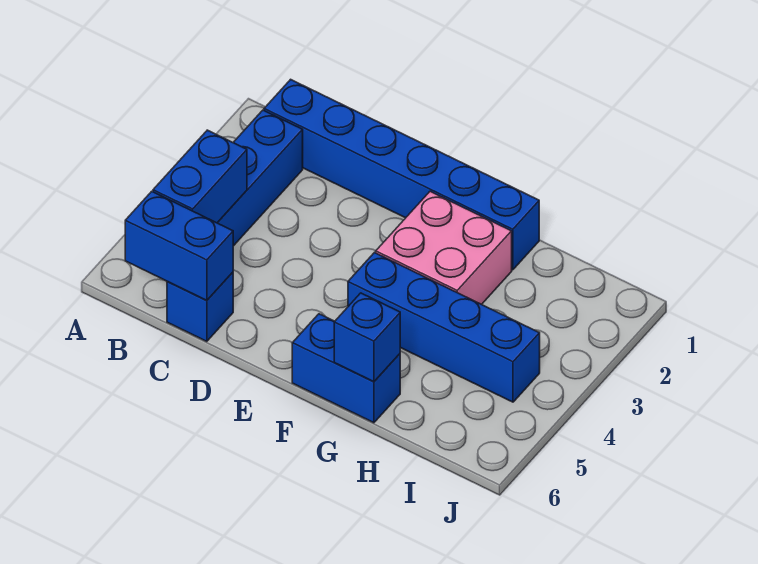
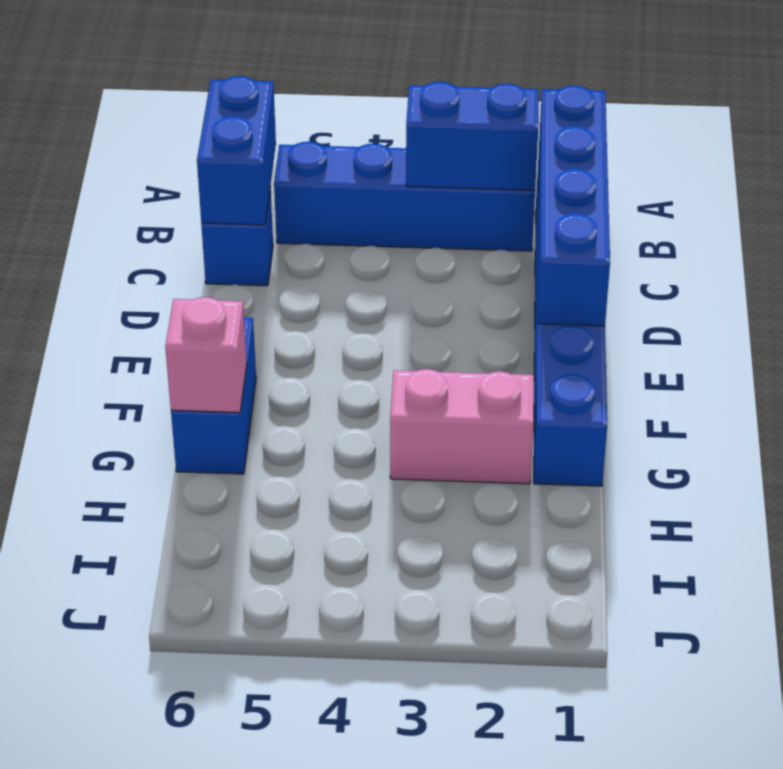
blue brick B4:B5 level 2 -> blue brick B2:B3 level 2
pink brick F2:G3 level 1 -> pink brick G2:G3 level 1
blue brick F4:I4 level 1 -> blue brick B1:E1 level 2
blue brick G6 level 2 -> pink brick G6 level 2

